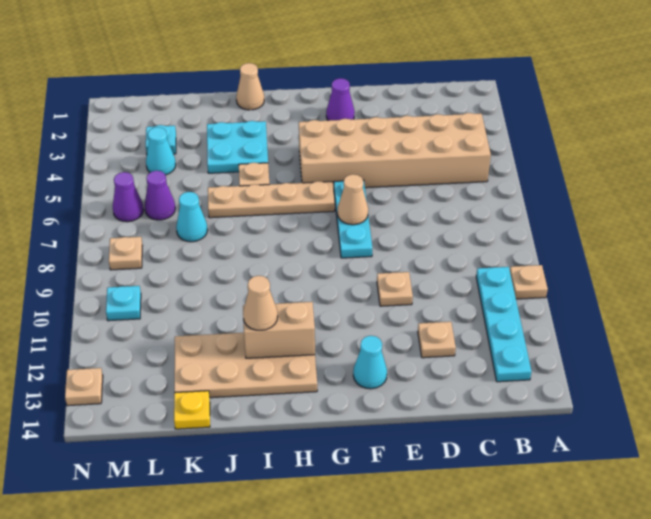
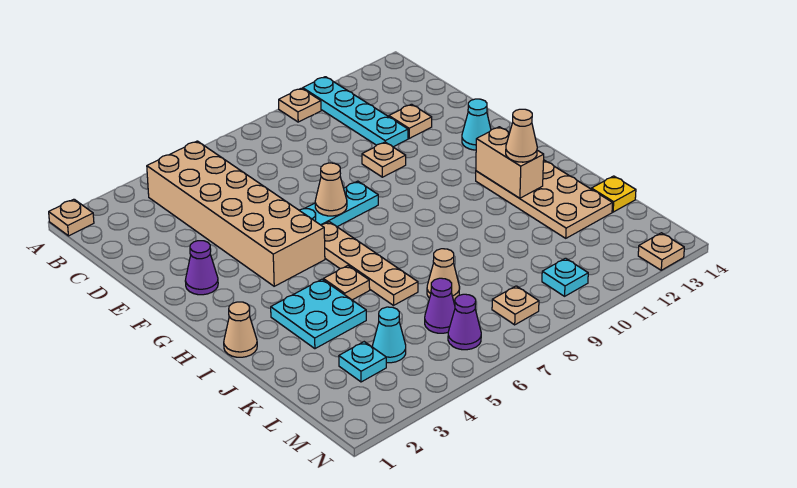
none -> tan plate A1 level 1
cyan plate B10:B13 level 1 -> cyan plate A11:D11 level 1
cyan cone K7 level 1 -> tan cone K7 level 1

